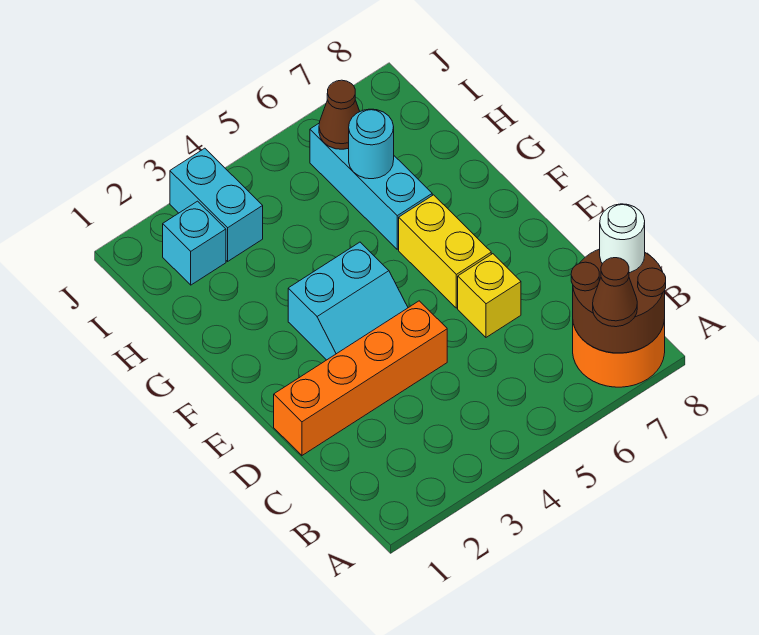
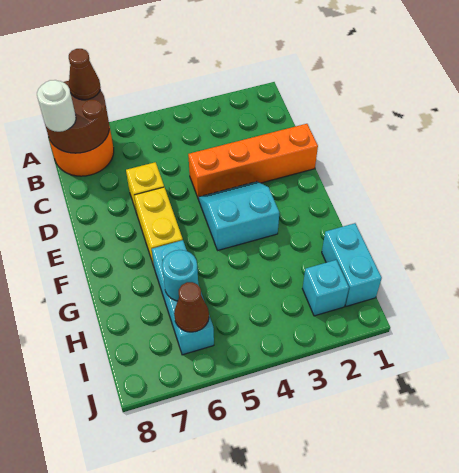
cyan brick I3:J3 level 1 -> cyan brick H1:I1 level 1

